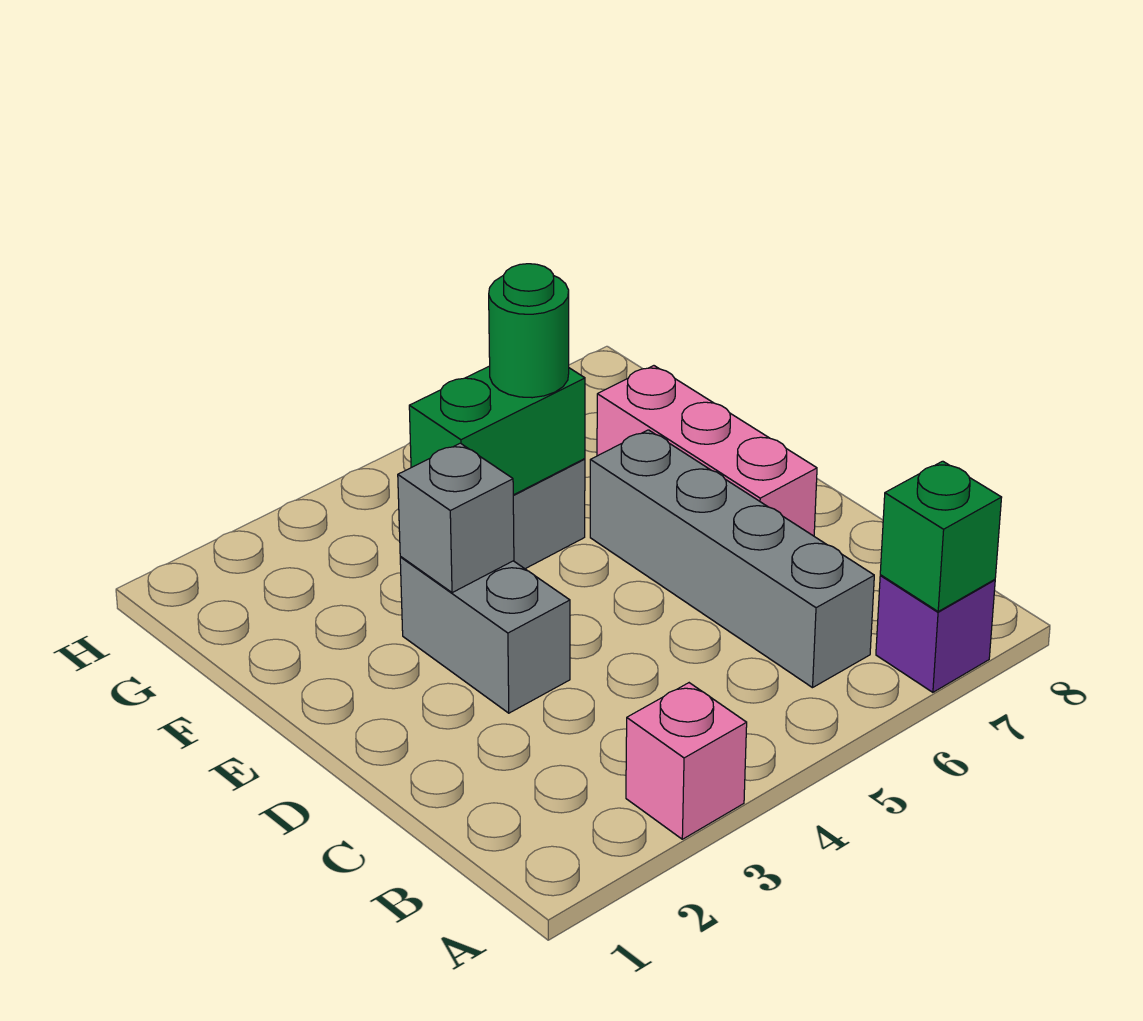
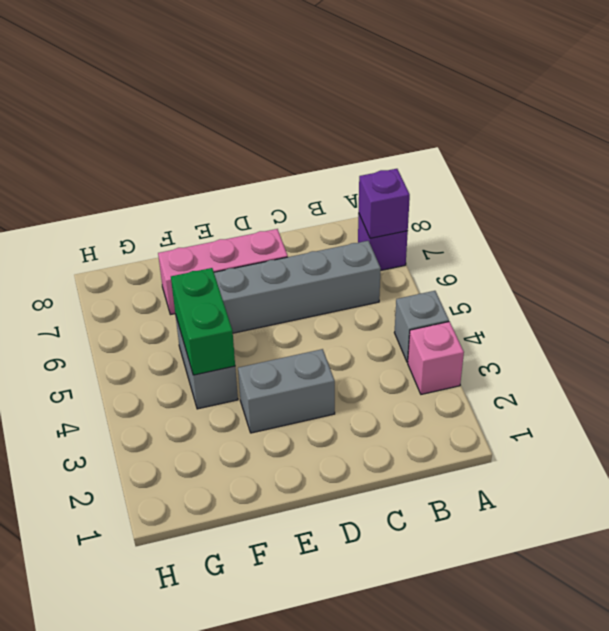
green brick A7 level 2 -> purple brick A7 level 2
grey brick E3 level 2 -> grey brick A4 level 1
green round brick F5 level 3 -> none

